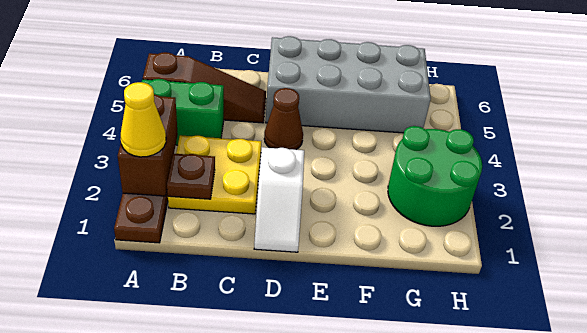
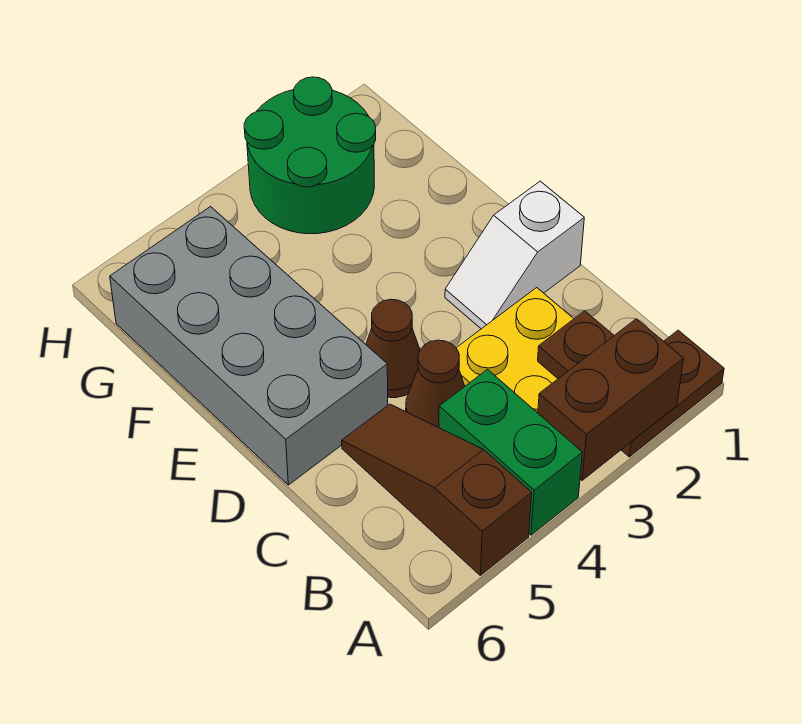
yellow cone A2 level 3 -> none
none -> brown cone C4 level 1
white slope D1:D2 level 1 top 2 -> white slope D1:D2 level 1 top 1

